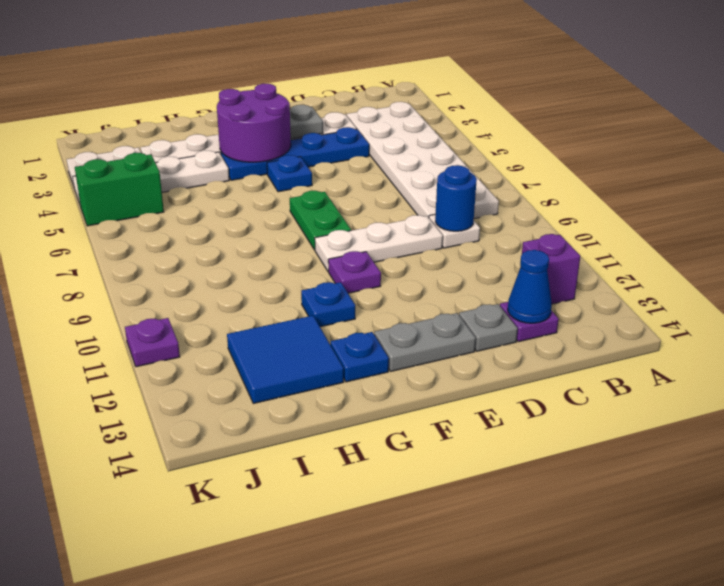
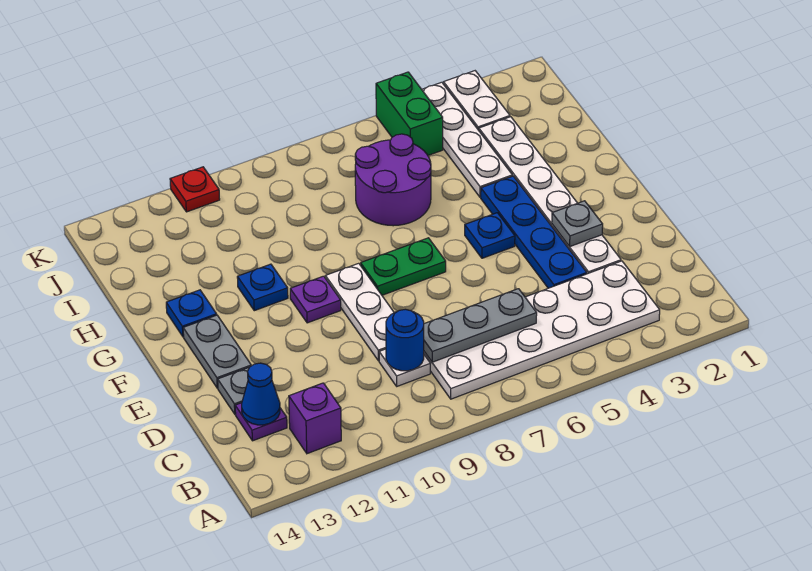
none -> grey plate C6:C8 level 2
purple round brick F3:G4 level 2 -> purple round brick H6:I7 level 1
blue tile H12:I13 level 1 -> none
purple plate K11 level 1 -> red plate K11 level 1

